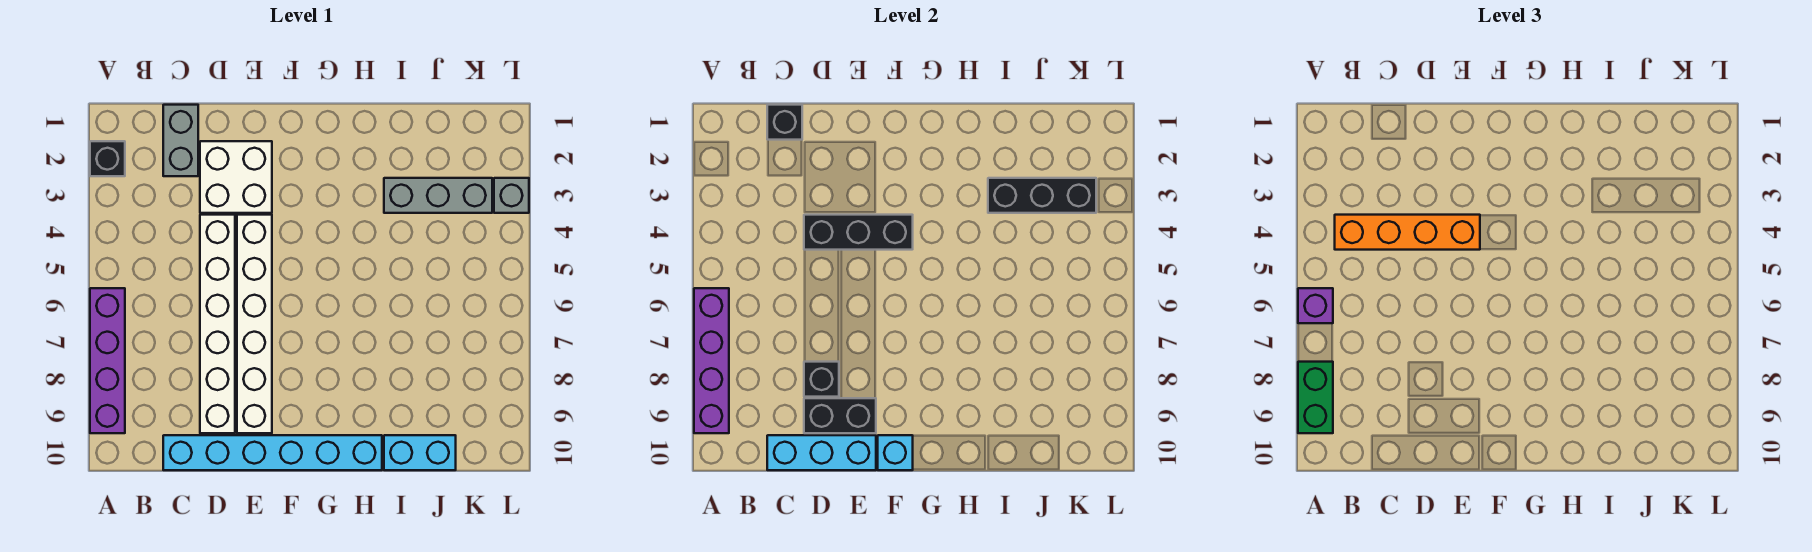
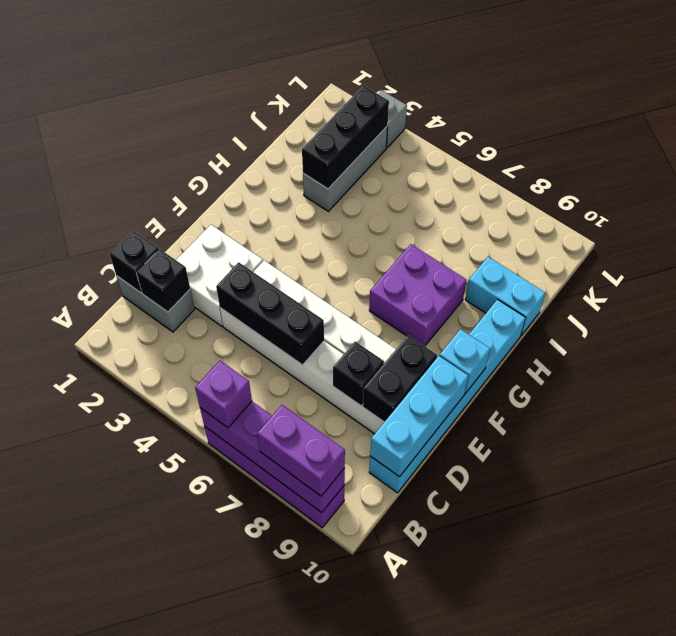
black brick A2 level 1 -> black brick C2 level 2
green brick A8:A9 level 3 -> purple brick A8:A9 level 3
orange brick B4:E4 level 3 -> none
black brick D4:F4 level 2 -> black brick D4:D6 level 2
none -> purple brick G7:H8 level 1
cyan brick I10:J10 level 1 -> cyan brick I9:I10 level 1

